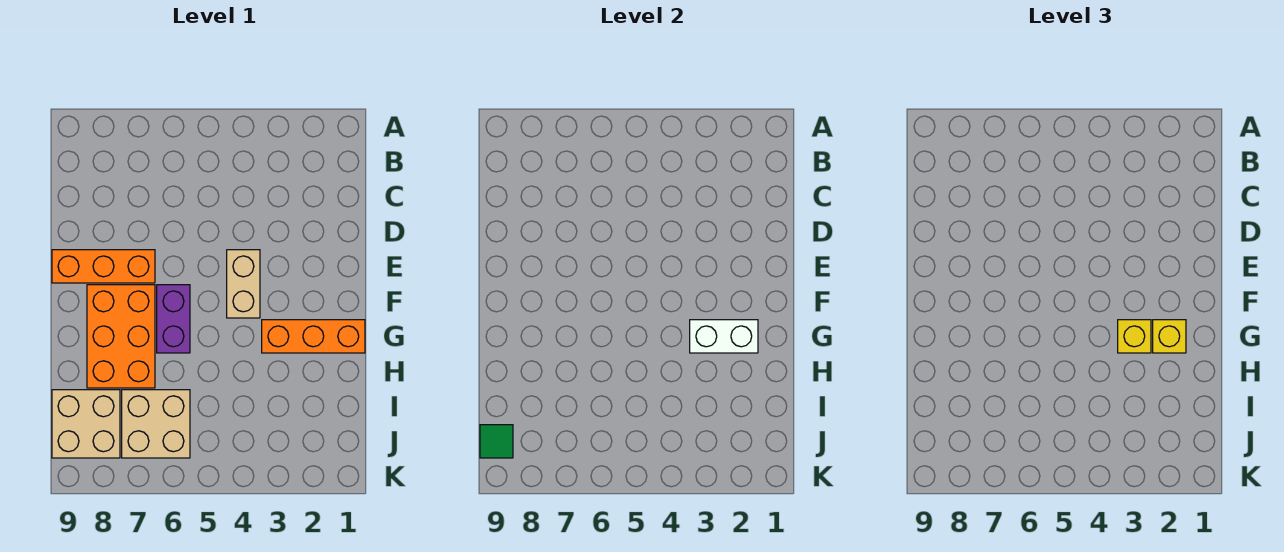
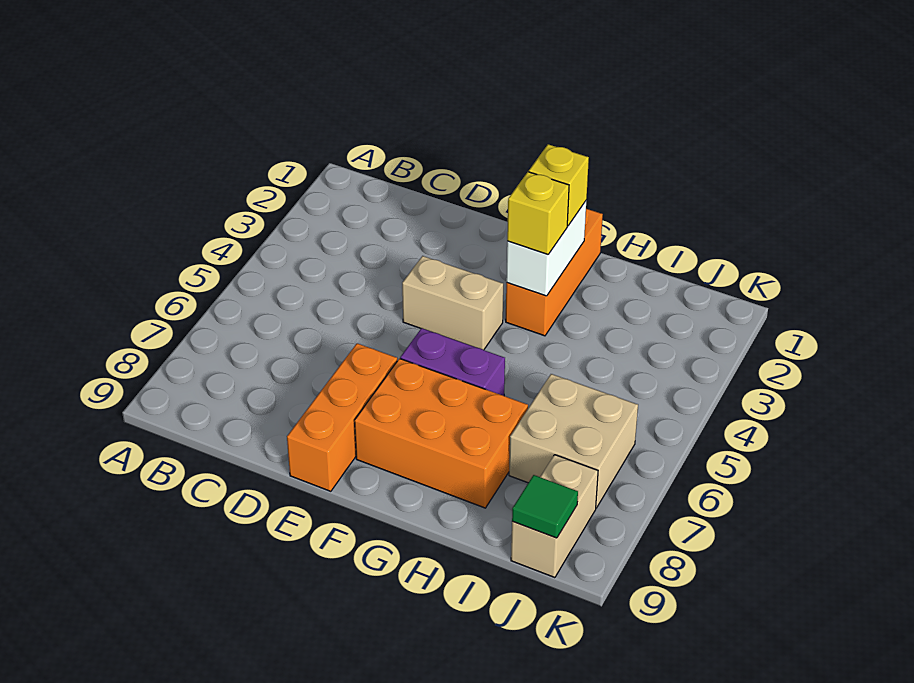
tan brick I8:J9 level 1 -> tan brick J8:J9 level 1

